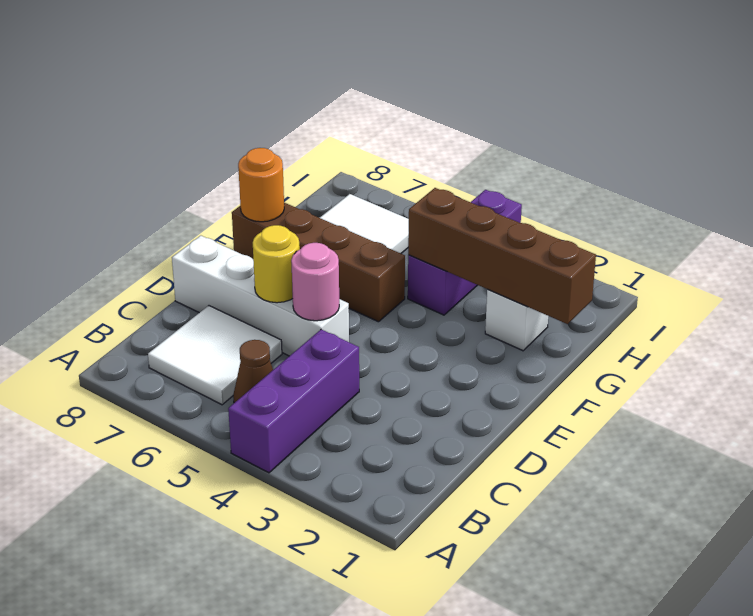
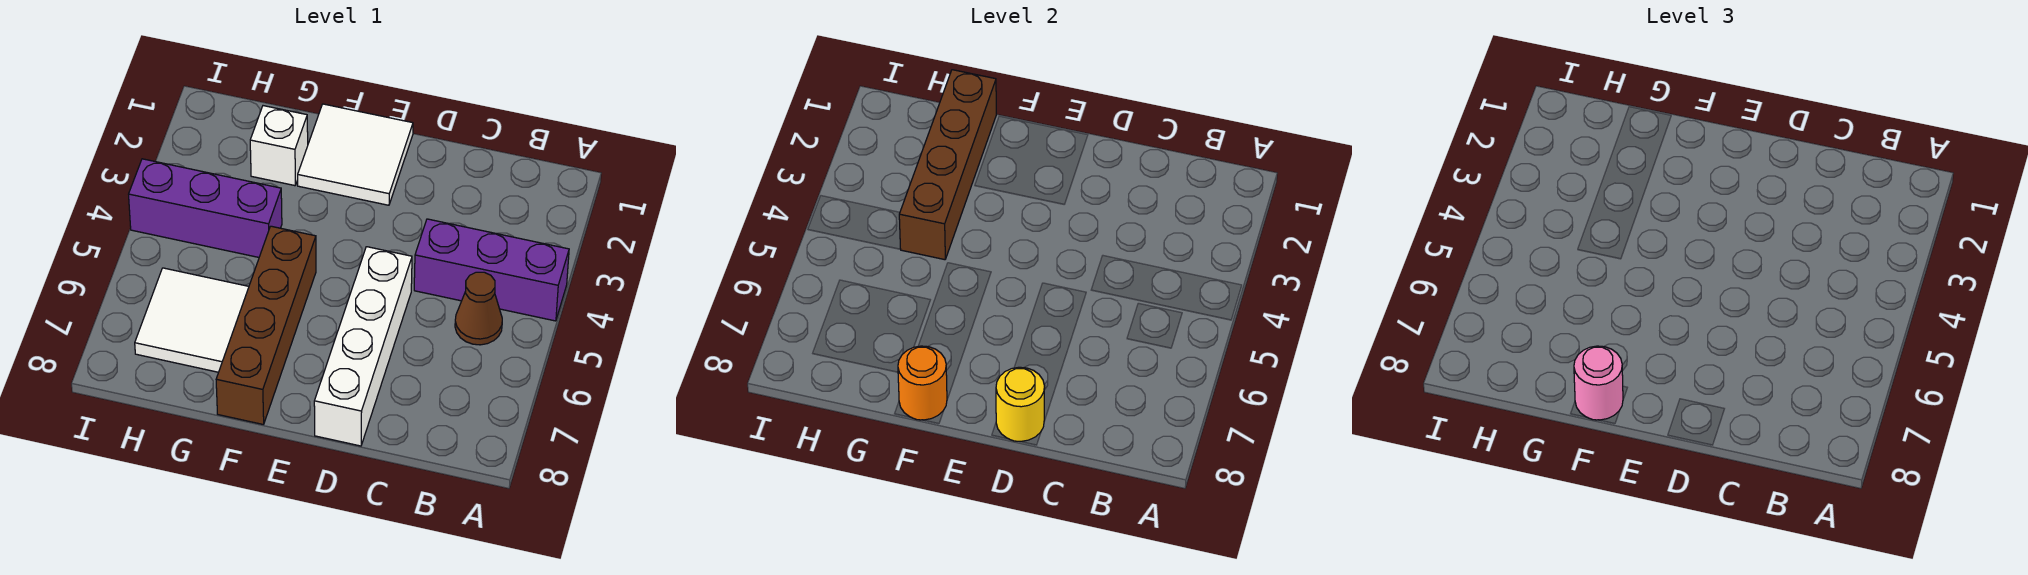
white tile B6:C7 level 1 -> white tile E1:F2 level 1
pink round brick D5 level 2 -> pink round brick F8 level 3
yellow round brick D6 level 2 -> yellow round brick D8 level 2

